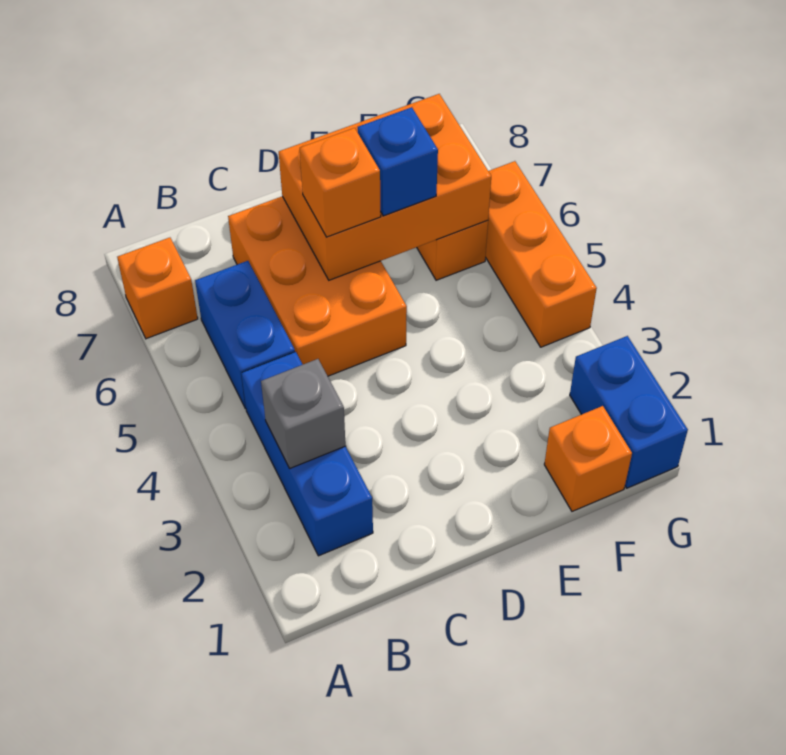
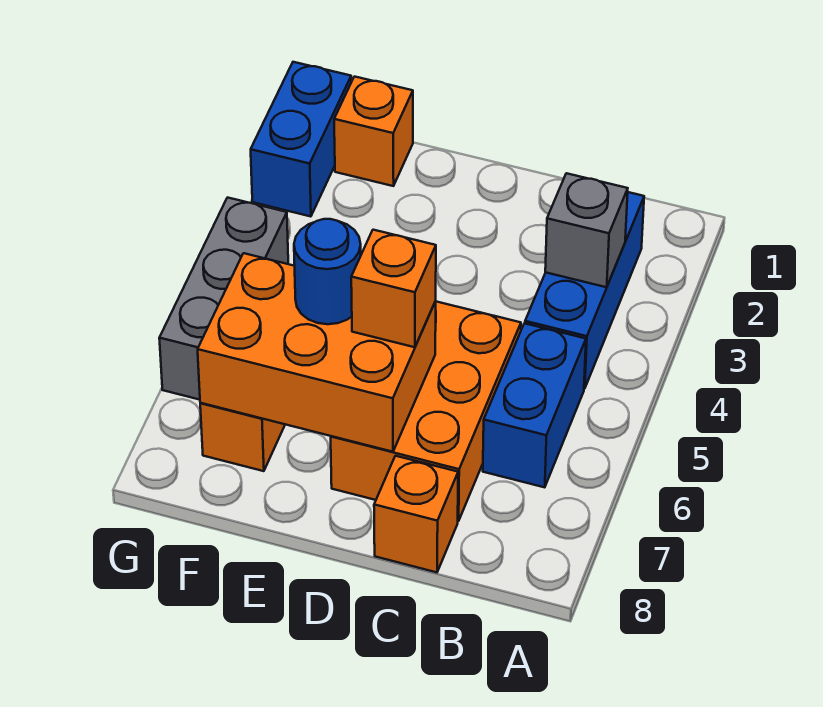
orange brick A7 level 1 -> orange brick C8 level 1
blue brick E6 level 3 -> blue round brick E6 level 3
orange brick G4:G6 level 1 -> grey brick G4:G6 level 1

